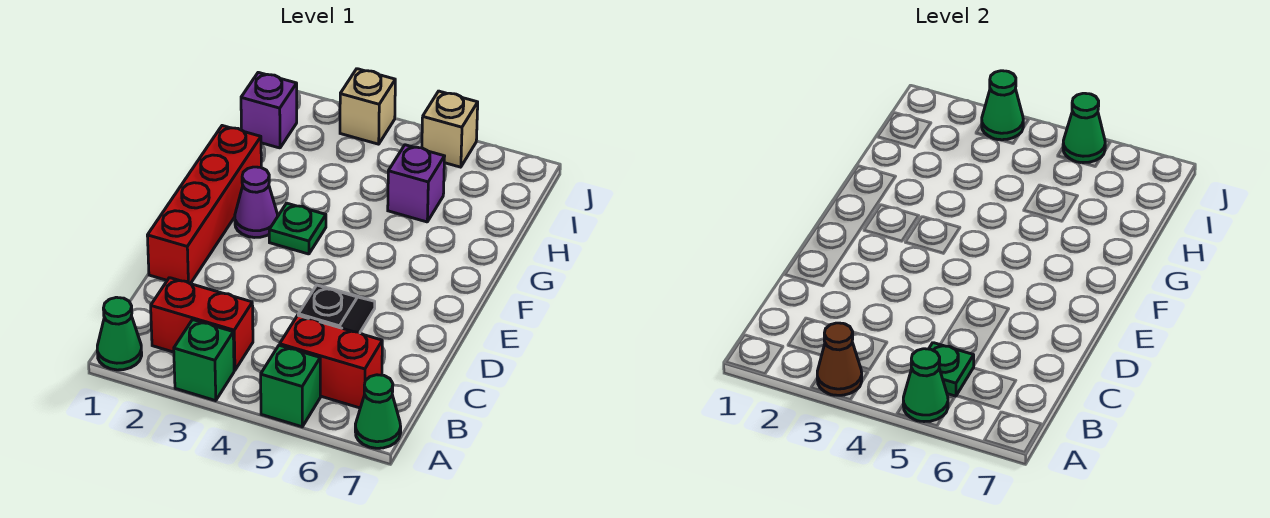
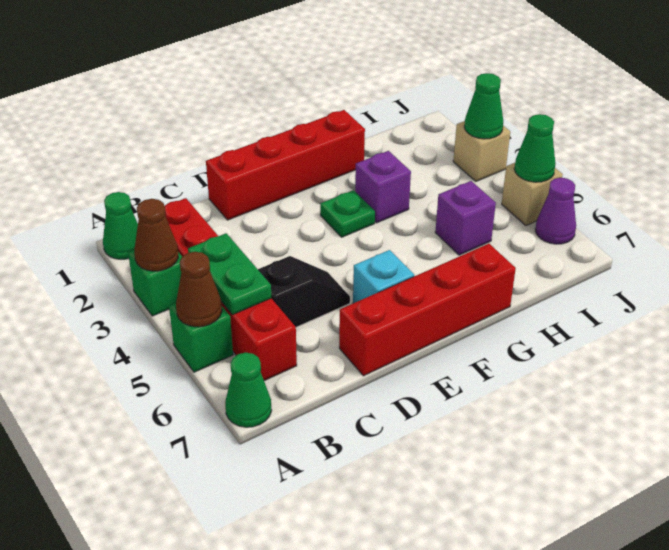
green cone A5 level 2 -> brown cone A5 level 2
green plate B5 level 2 -> green plate B4:B5 level 2
none -> red brick D7:G7 level 1
none -> cyan brick E6 level 1
purple cone F2 level 1 -> purple cone J6 level 1
purple brick I1 level 1 -> purple brick G3 level 1

